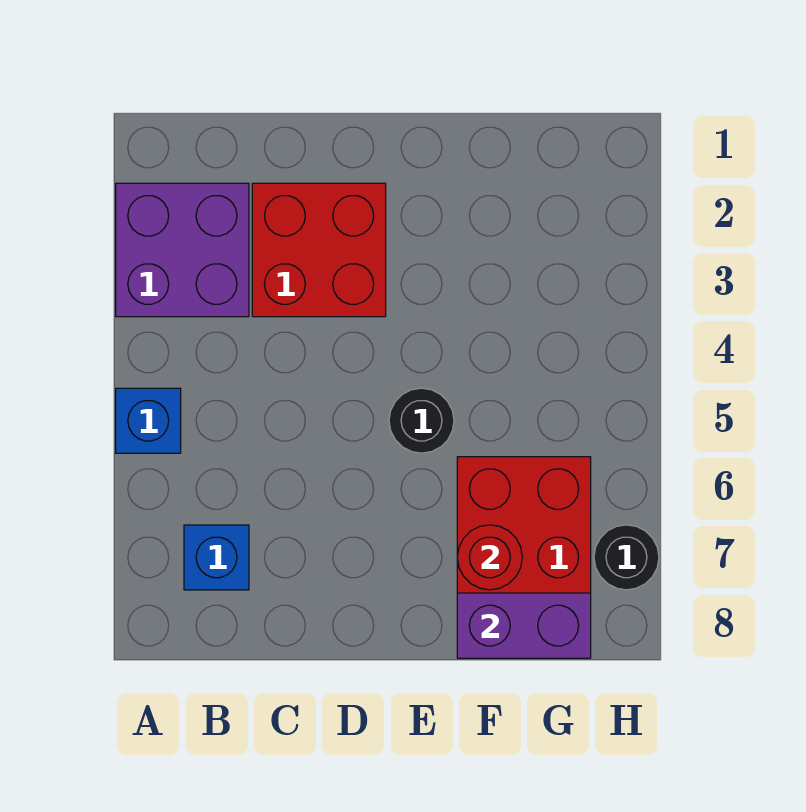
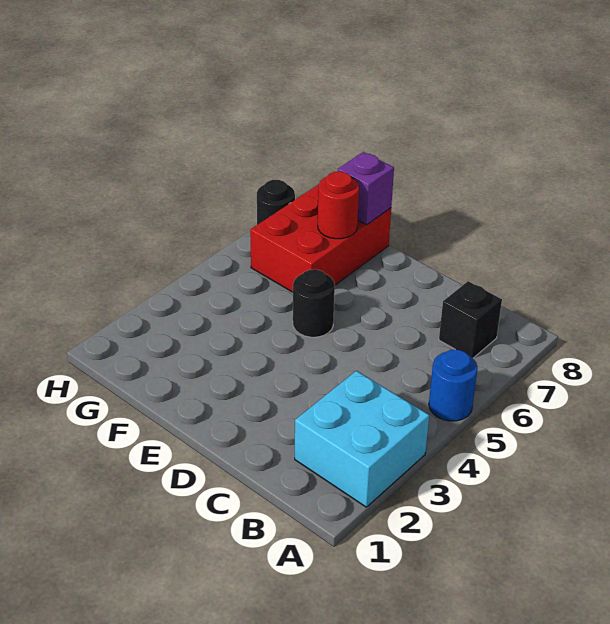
purple brick A2:B3 level 1 -> cyan brick A2:B3 level 1
blue brick A5 level 1 -> blue round brick A5 level 1
blue brick B7 level 1 -> black brick B7 level 1
red brick C2:D3 level 1 -> none
purple brick F8:G8 level 2 -> purple brick F8 level 2

